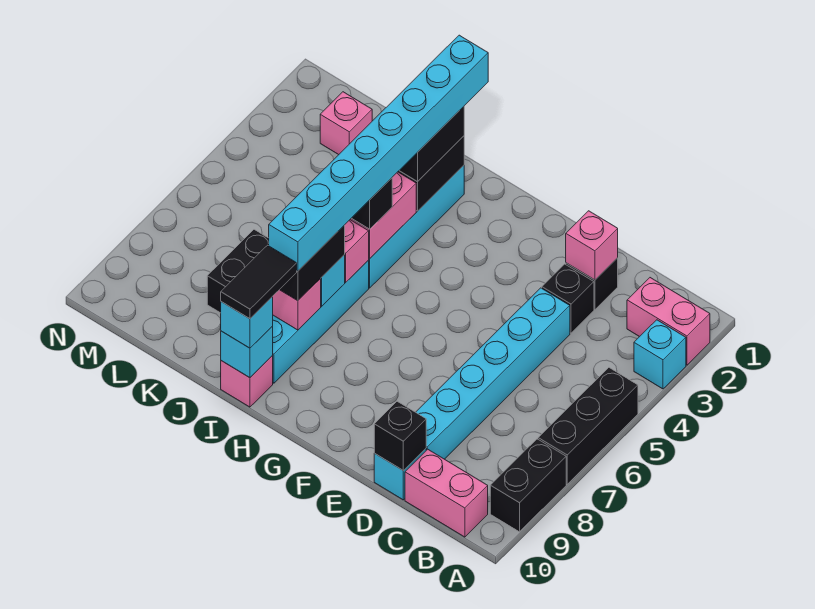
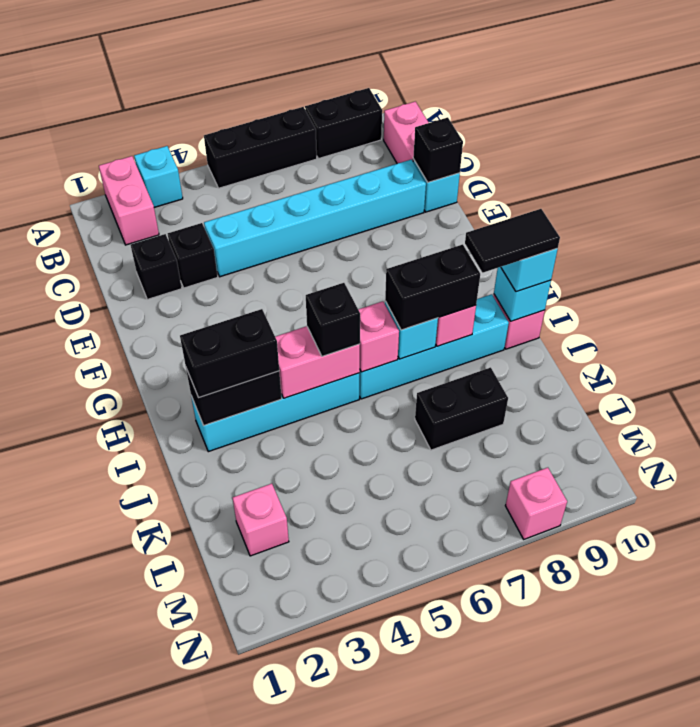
pink brick D2 level 2 -> pink brick N8 level 1
cyan brick I1:I8 level 4 -> none

